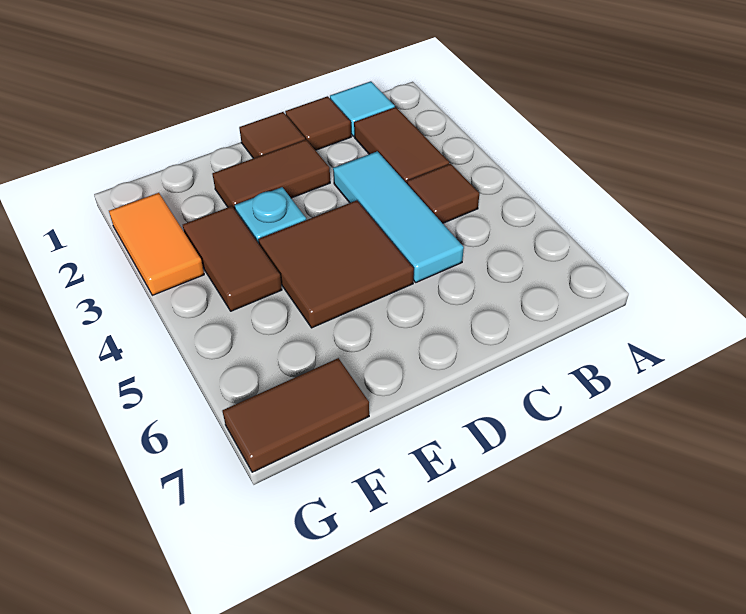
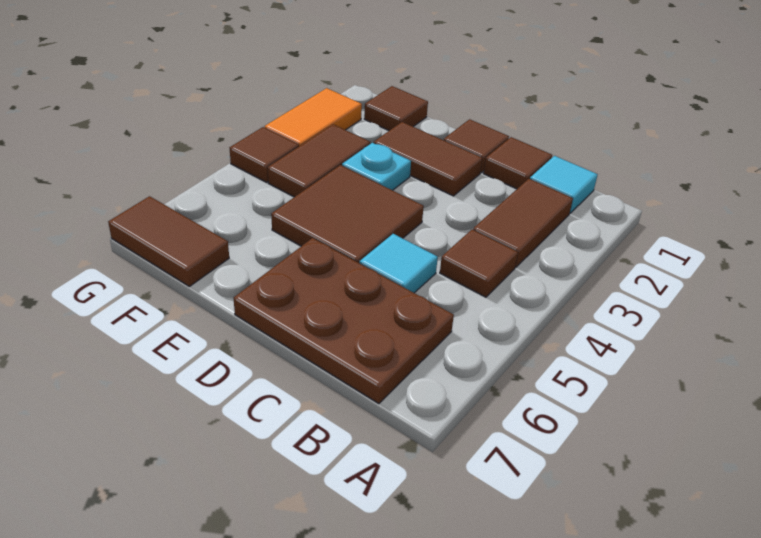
none -> brown plate B6:D7 level 1
cyan tile C3:C5 level 1 -> cyan tile C5 level 1
none -> brown tile F1 level 1
none -> brown tile G4 level 1

